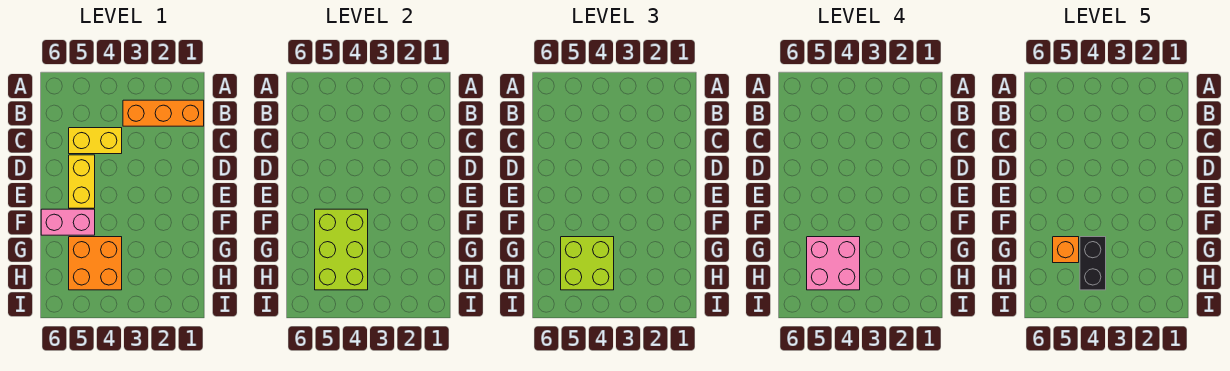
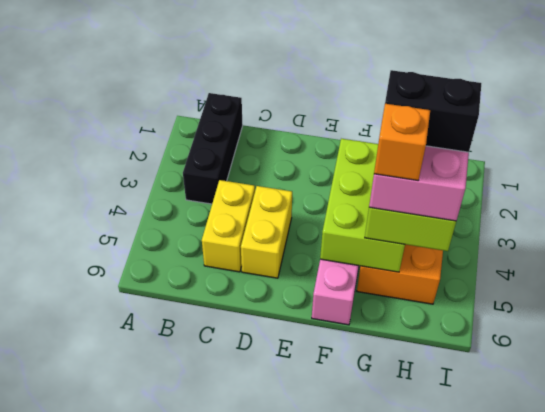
orange brick B1:B3 level 1 -> black brick B1:B3 level 1
yellow brick D5:E5 level 1 -> yellow brick D4:D5 level 1
lime brick F4:H5 level 2 -> lime brick F3:G5 level 2

